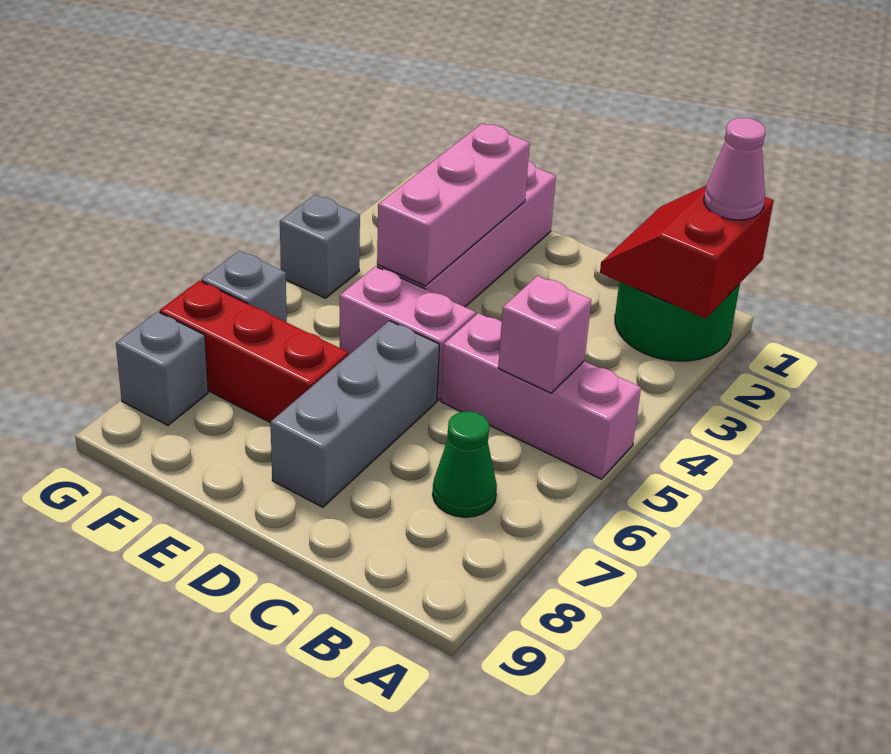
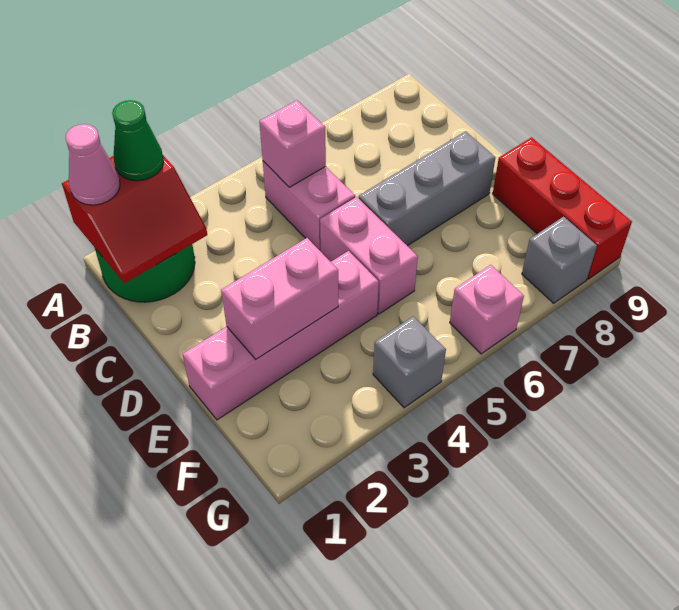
pink brick A5:C5 level 1 -> pink brick B5:C5 level 1
green cone B7 level 1 -> green cone A2 level 3
pink brick E2:E4 level 2 -> pink brick E2:E3 level 2
red brick E7:G7 level 1 -> red brick E9:G9 level 1
grey brick G6 level 1 -> pink brick G6 level 1

